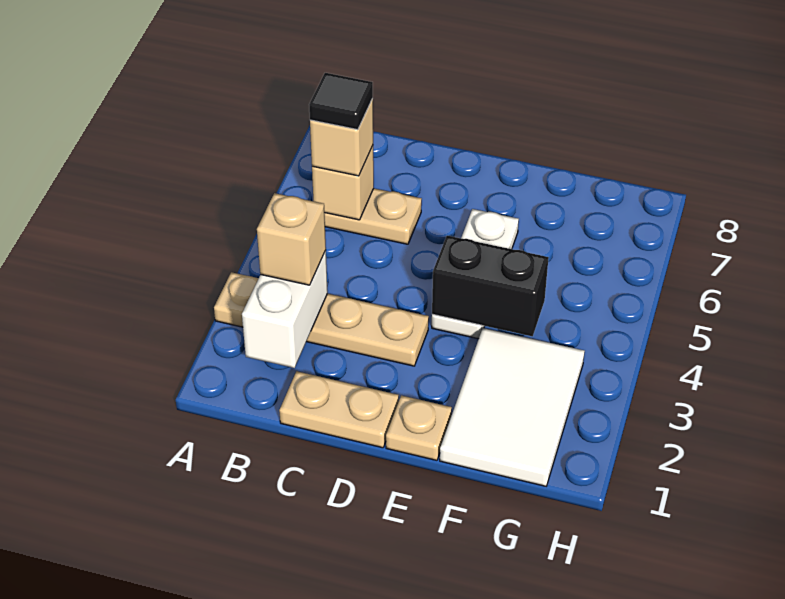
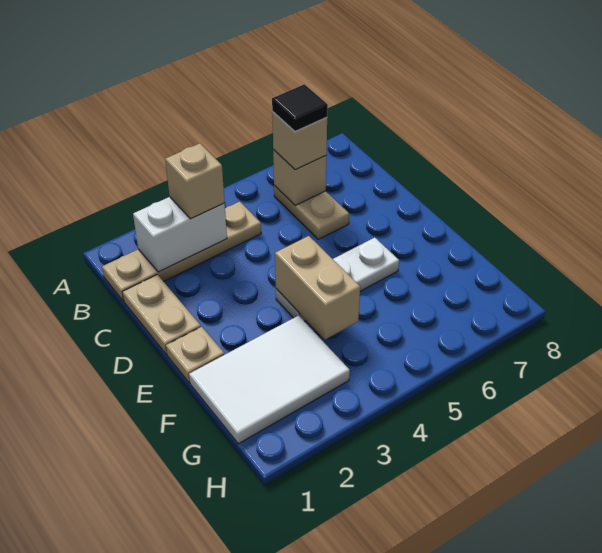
tan plate A3:D3 level 1 -> tan plate B1:B4 level 1
black brick E4:F4 level 2 -> tan brick E4:F4 level 2

